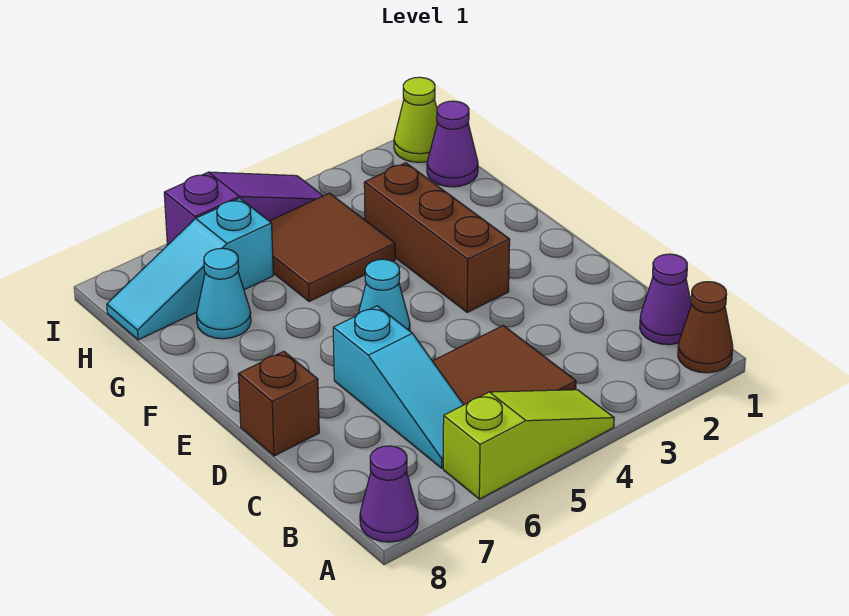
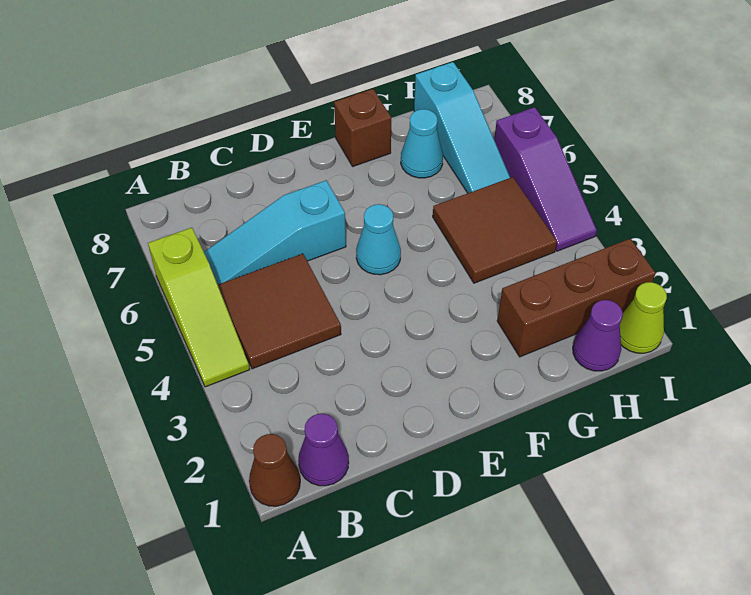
purple cone A8 level 1 -> none
brown brick D8 level 1 -> brown brick F8 level 1
brown brick E3:G3 level 1 -> brown brick G2:I2 level 1
cyan slope H6:H8 level 1 top 6 -> cyan slope H6:H8 level 1 top 8

